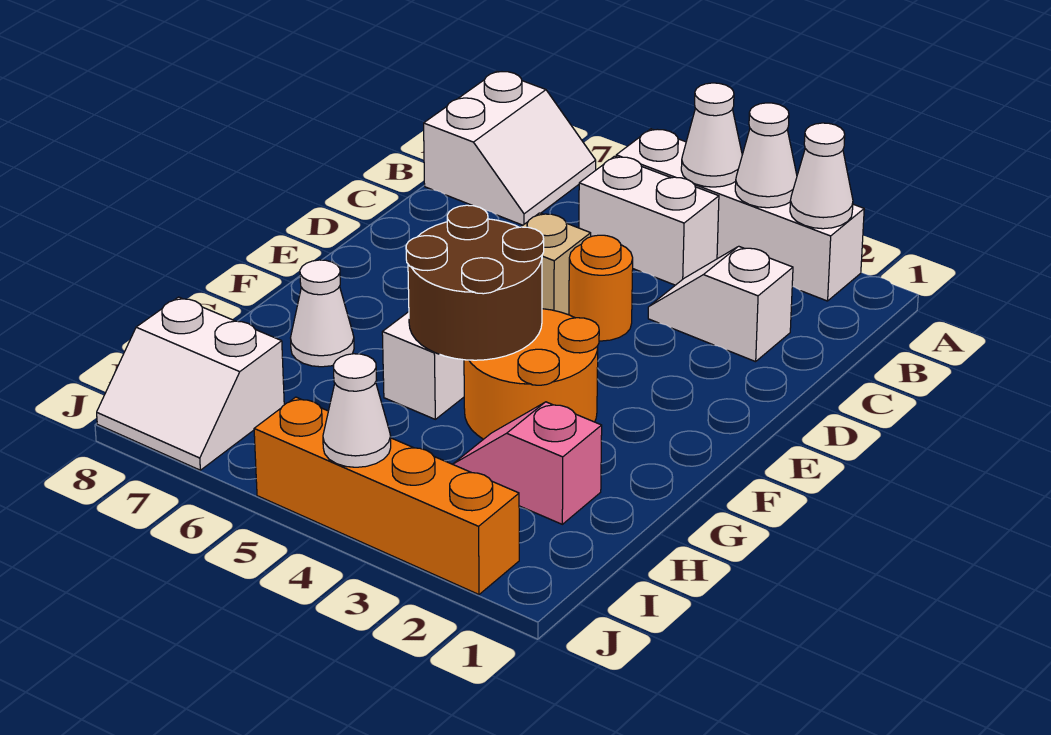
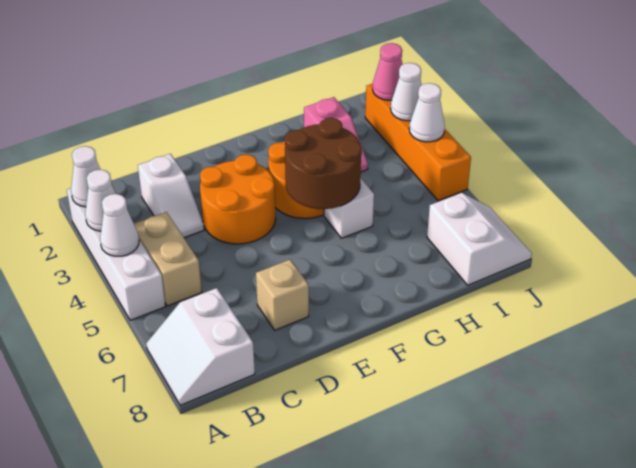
white slope A7:B8 level 1 top 8 -> white slope A7:B8 level 1 top B
white brick B4:B5 level 1 -> tan brick B4:B5 level 1
orange round brick D4 level 1 -> orange round brick D3:E4 level 1
tan brick D5 level 1 -> tan brick D7 level 1
white cone G7 level 1 -> white cone J3 level 2
none -> pink cone J2 level 2

